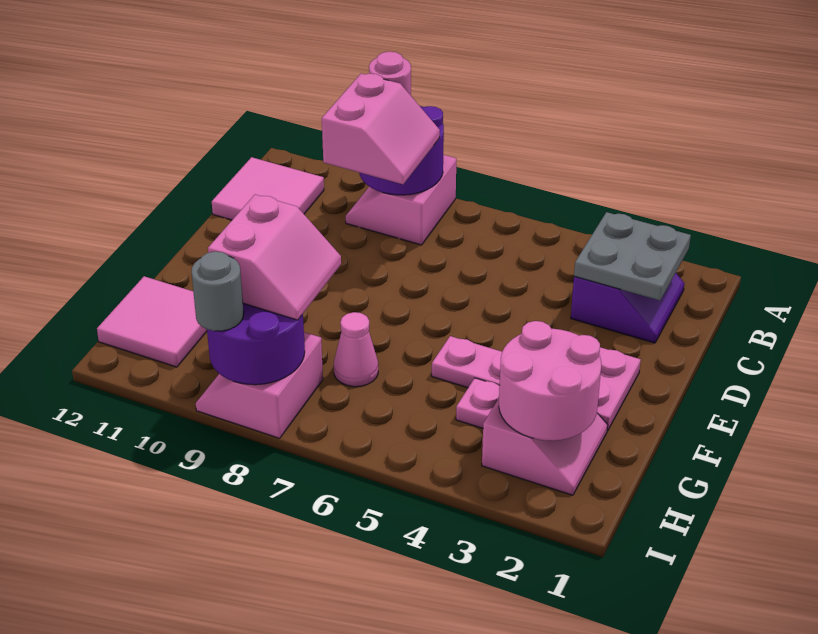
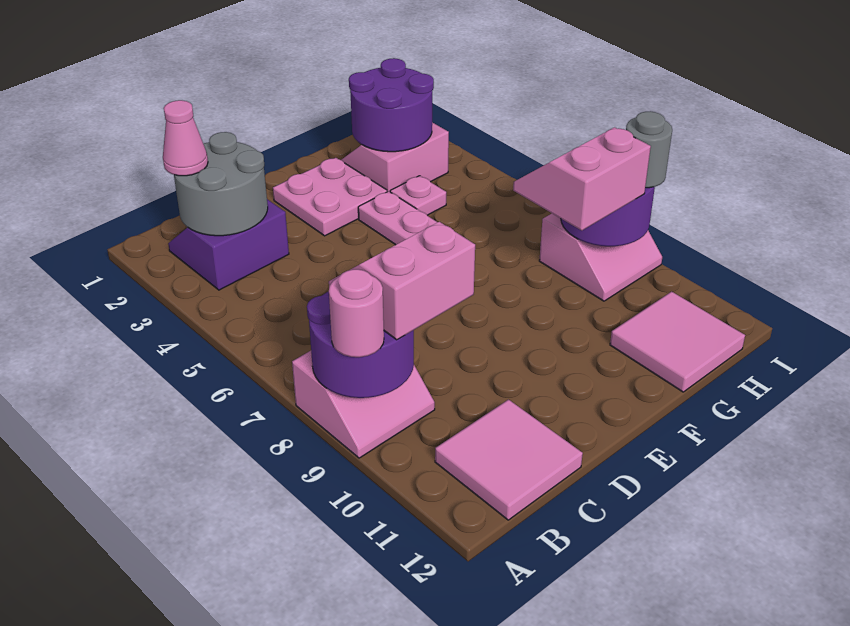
grey plate B2:C3 level 2 -> grey round brick B2:C3 level 2
pink round brick G2:H3 level 2 -> purple round brick G2:H3 level 2
pink cone G7 level 1 -> pink cone B2 level 3

